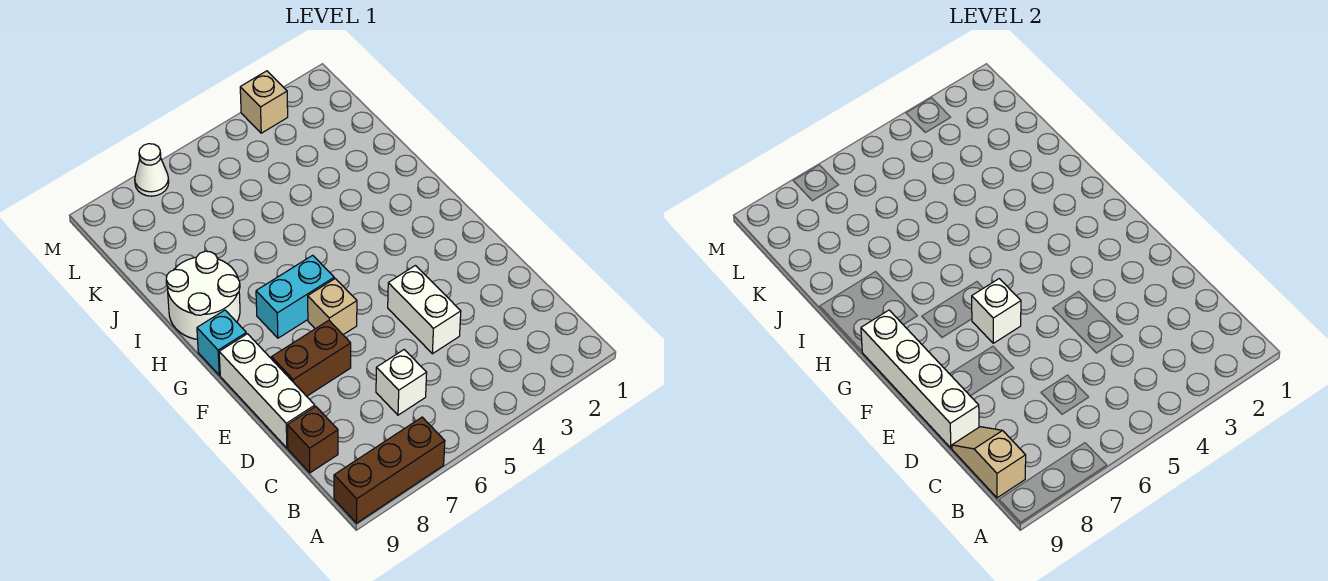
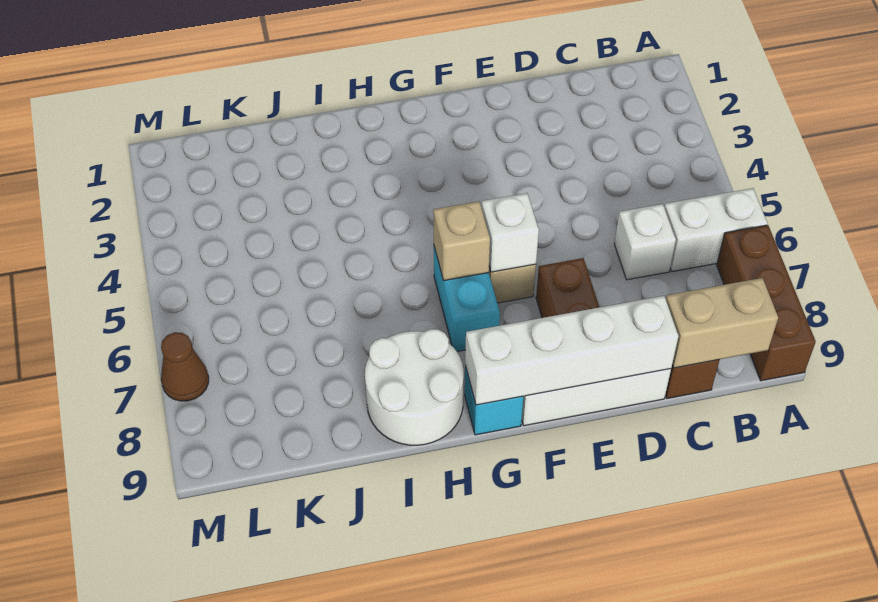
tan slope B9:C9 level 2 top B -> tan brick B9:C9 level 2
white brick D4:E4 level 1 -> white brick A6:B6 level 1
tan brick M3 level 1 -> tan brick G6 level 2
white cone M7 level 1 -> brown cone M7 level 1

